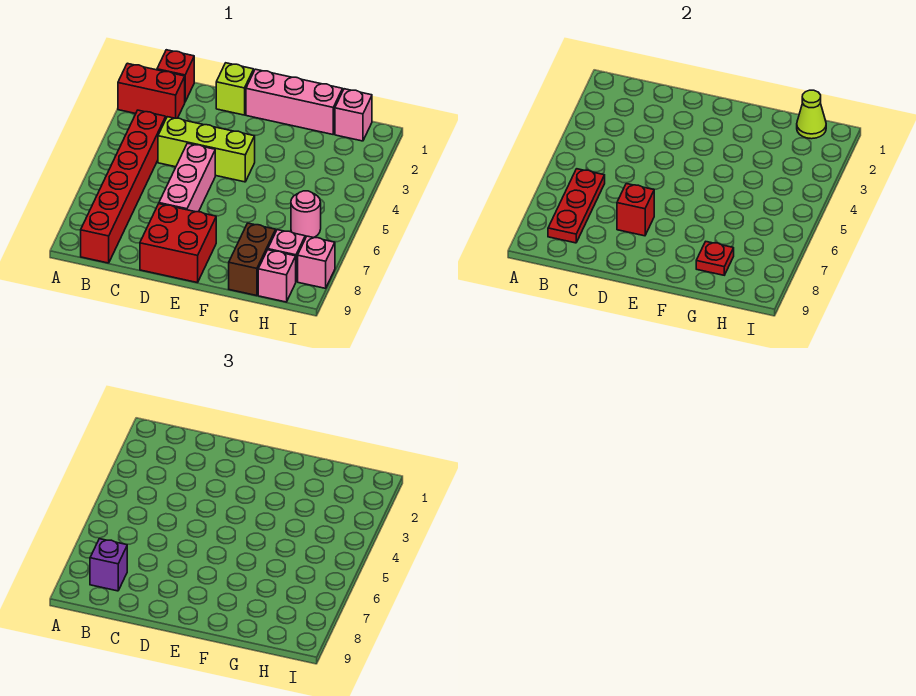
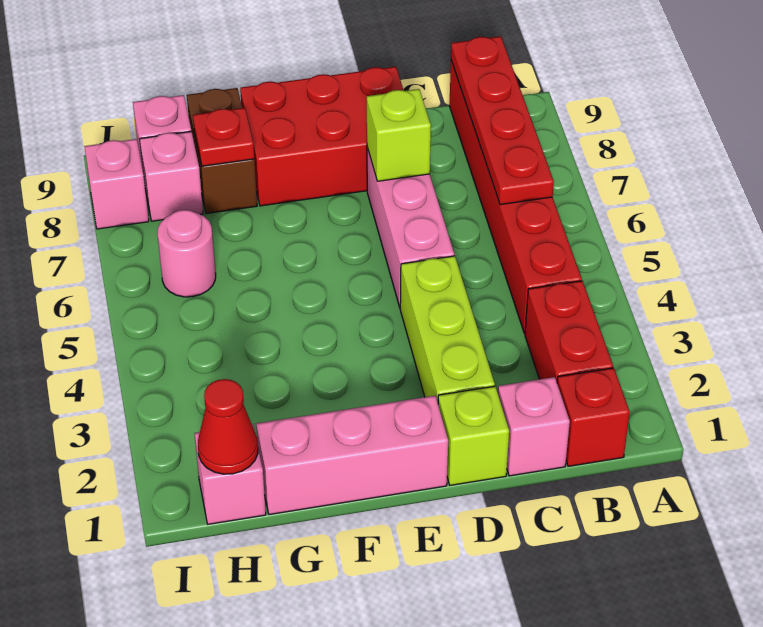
red brick A2:B2 level 1 -> red brick B2:B3 level 1
red plate B6:B8 level 2 -> red plate B6:B9 level 2
purple brick B8 level 3 -> none
none -> pink brick C1 level 1
lime brick C4:E4 level 1 -> lime brick D2:D4 level 1
red brick D7 level 2 -> lime brick D7 level 2
red brick D8:E9 level 1 -> red brick D8:F9 level 1
lime cone H1 level 2 -> red cone H1 level 2

